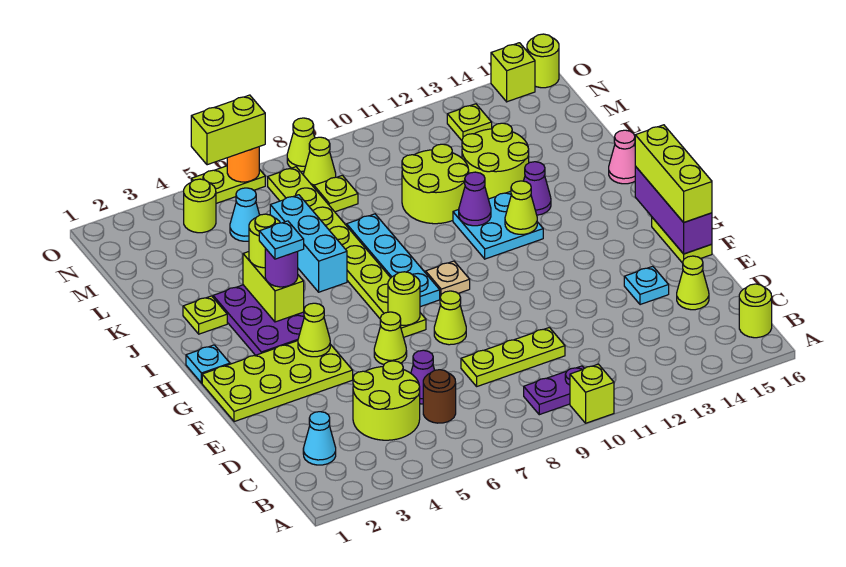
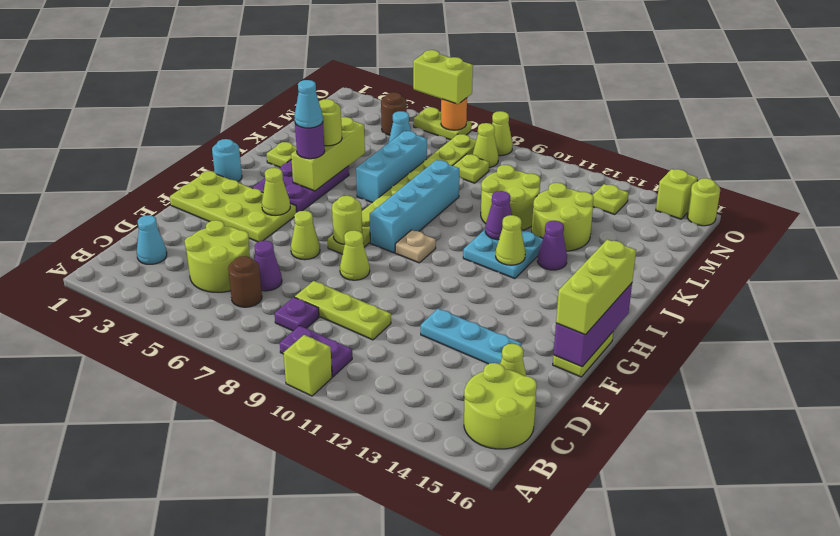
lime round brick B16 level 1 -> lime round brick B15:C16 level 1
none -> purple plate C8 level 1
cyan plate E14 level 1 -> cyan plate E12:E14 level 1
cyan plate H1 level 1 -> cyan round brick H1 level 1
cyan plate H8:K8 level 1 -> cyan brick H8:K8 level 1
lime brick I4:J4 level 2 -> lime brick I4:K4 level 2
cyan plate I4 level 4 -> cyan cone I4 level 4
pink cone J16 level 1 -> none
lime round brick N4 level 1 -> brown round brick N4 level 1

